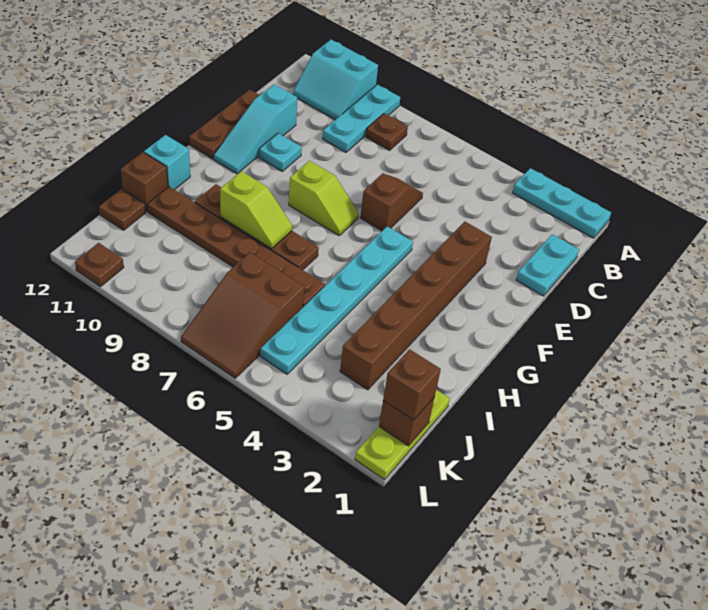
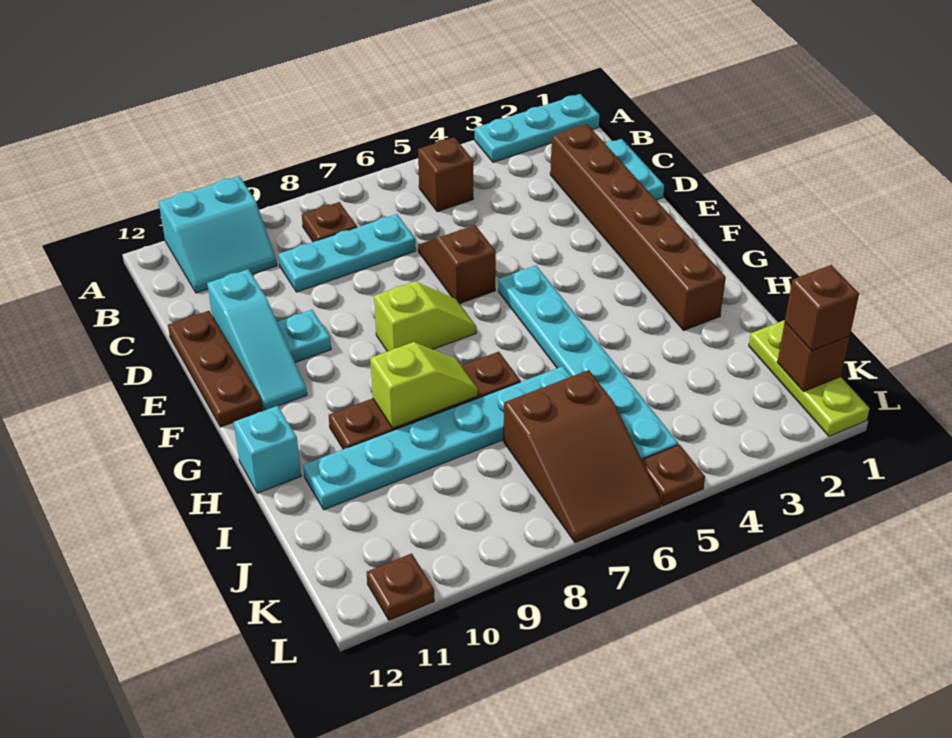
cyan plate A9:C9 level 1 -> cyan plate C7:C9 level 1
brown brick E3:J3 level 1 -> brown brick C2:H2 level 1
brown plate I6:I11 level 1 -> cyan plate I6:I11 level 1
brown brick I12 level 1 -> brown brick B5 level 1
brown plate J12 level 1 -> brown plate L5 level 1

